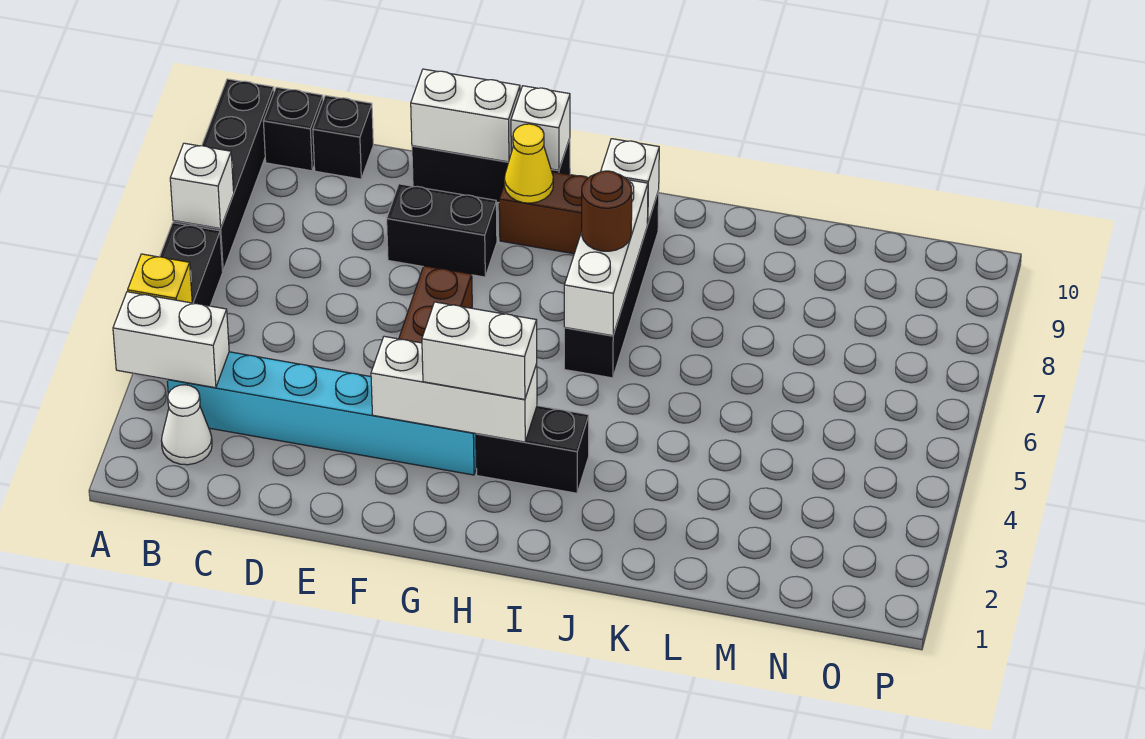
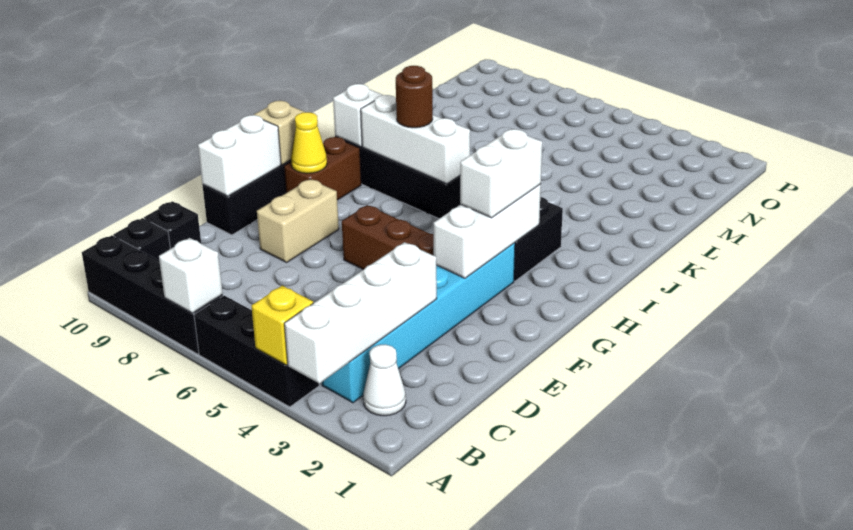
white brick A3:B3 level 2 -> white brick A3:D3 level 2
black brick E8:F8 level 1 -> tan brick E8:F8 level 1
white brick G10 level 2 -> tan brick G10 level 2

